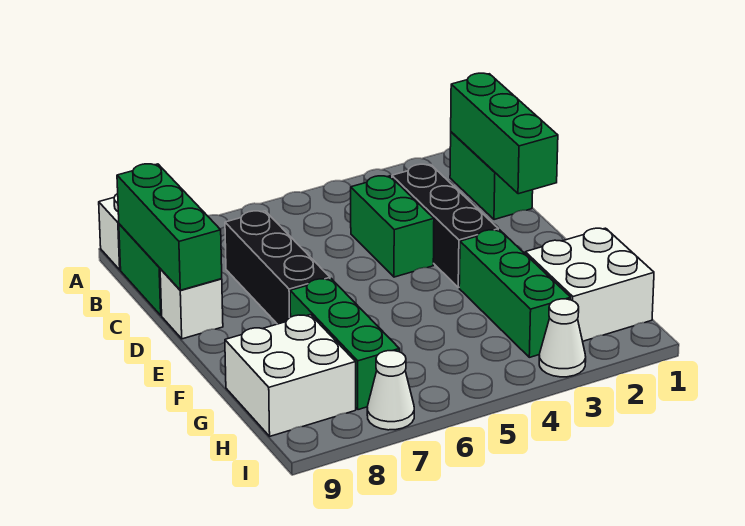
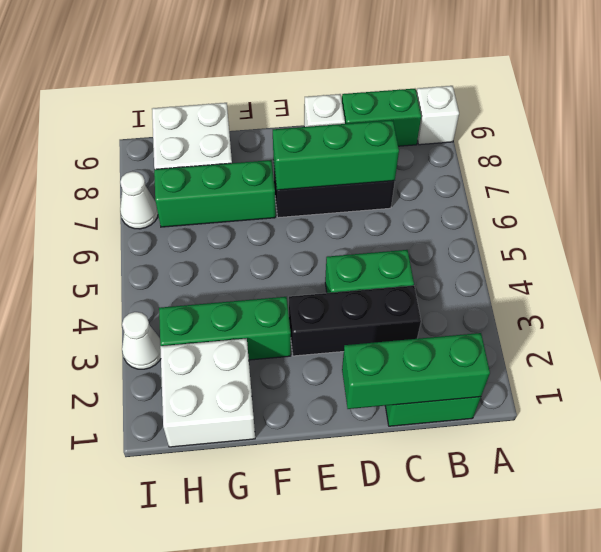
green brick B9:D9 level 2 -> green brick C7:E7 level 2

